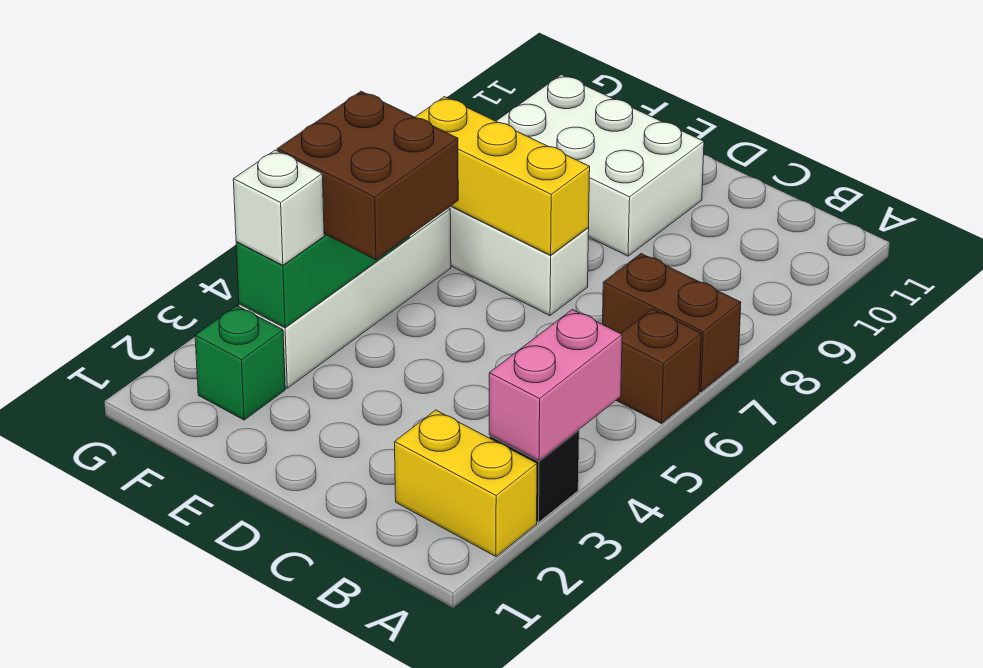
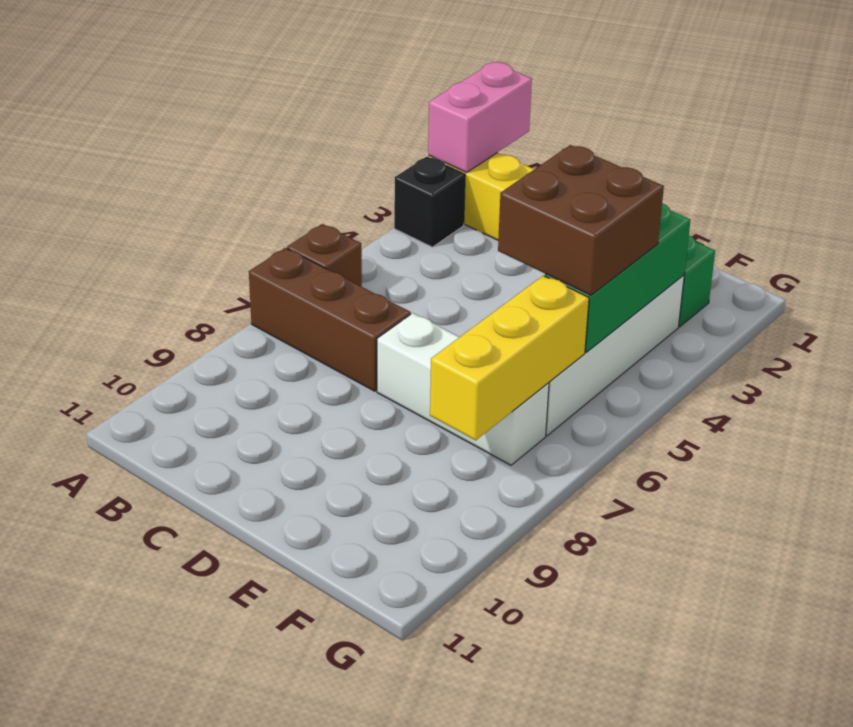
pink brick A3:A4 level 2 -> pink brick A1:A2 level 2
brown brick A7:B7 level 1 -> brown brick A7:C7 level 1
yellow brick D7:F7 level 2 -> yellow brick F6:F8 level 2
white brick D9:F10 level 1 -> none
white brick F3 level 3 -> none

